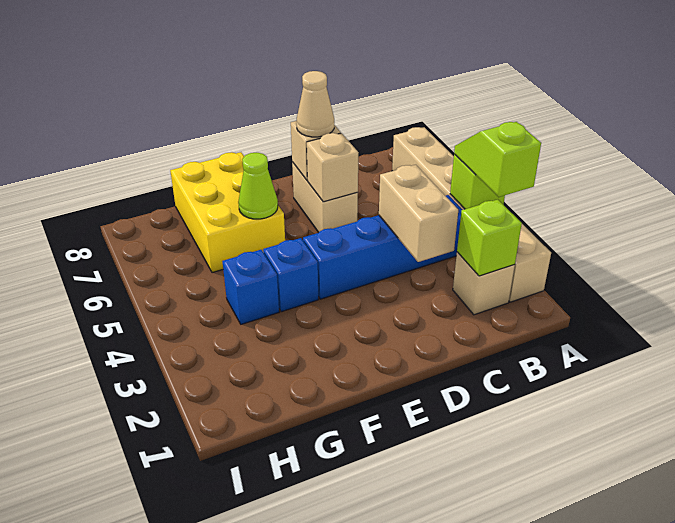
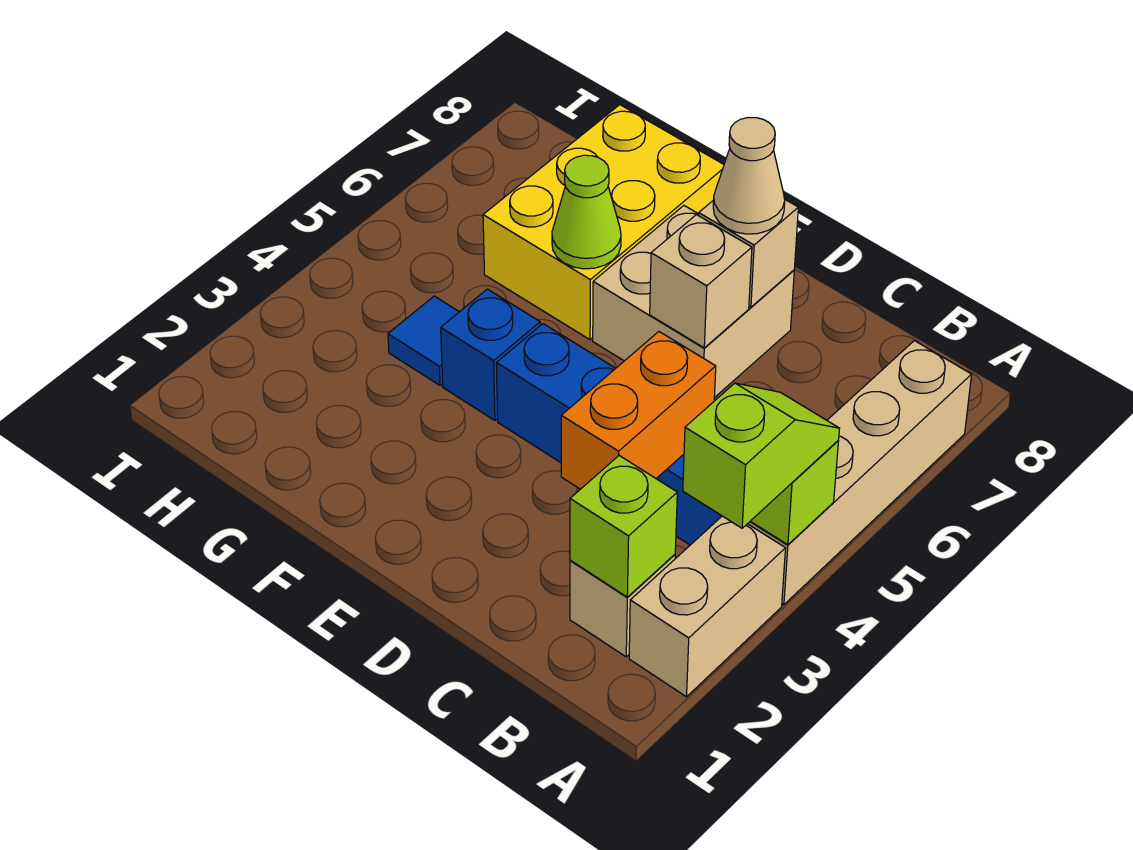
tan brick C3:C4 level 2 -> orange brick C3:C4 level 2
tan brick D6:D7 level 1 -> tan brick D6:E7 level 1
blue brick G4 level 1 -> blue tile G4 level 1

